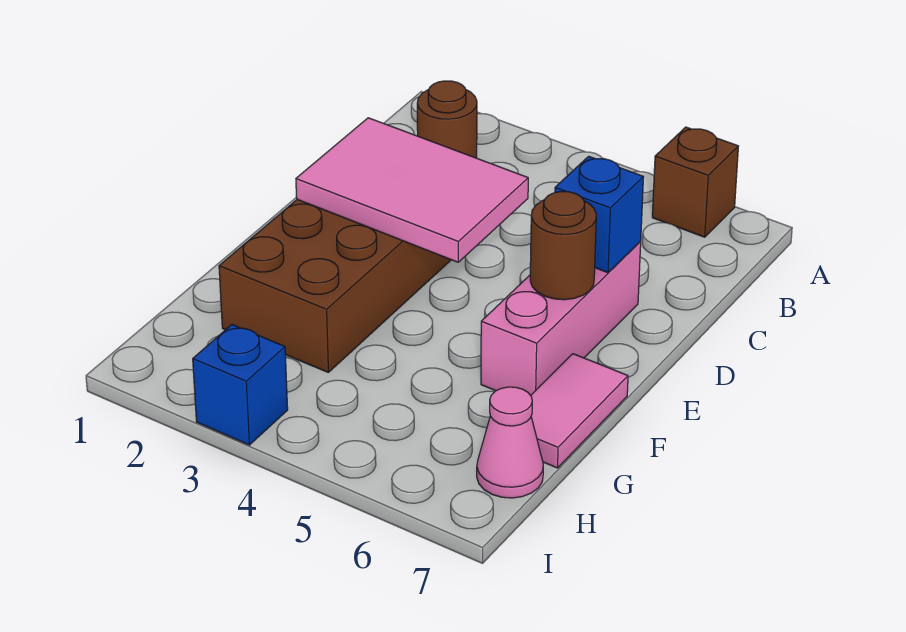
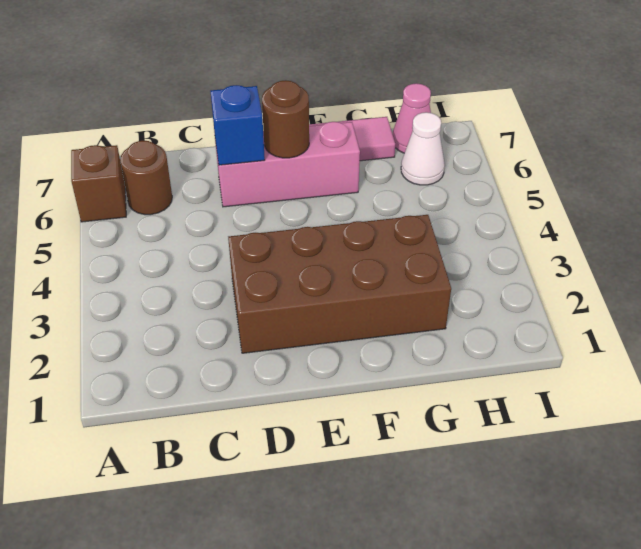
brown round brick B2 level 1 -> brown round brick B6 level 1
pink tile D2:E4 level 2 -> none
none -> white cone H6 level 1
blue brick I3 level 1 -> none

